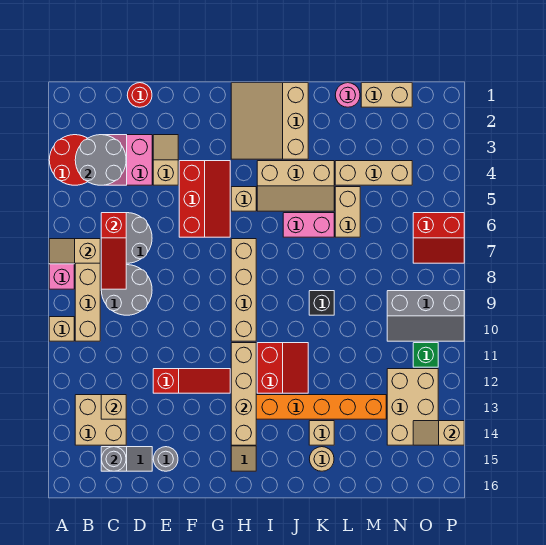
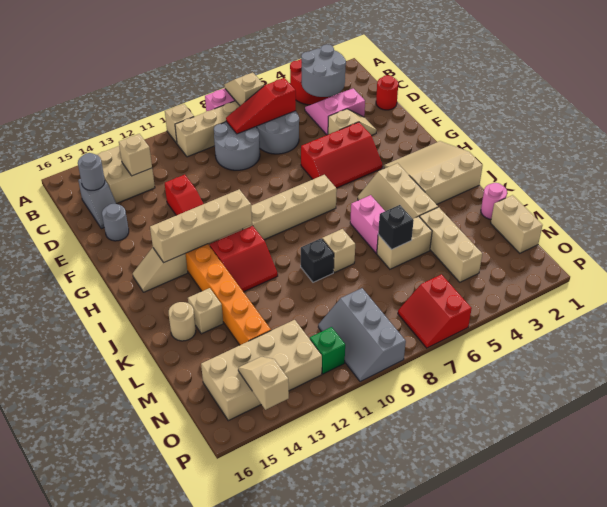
tan brick H5 level 1 -> tan brick K8 level 1
none -> black brick L6 level 2
tan brick N12:O14 level 1 -> tan brick N12:O15 level 1

